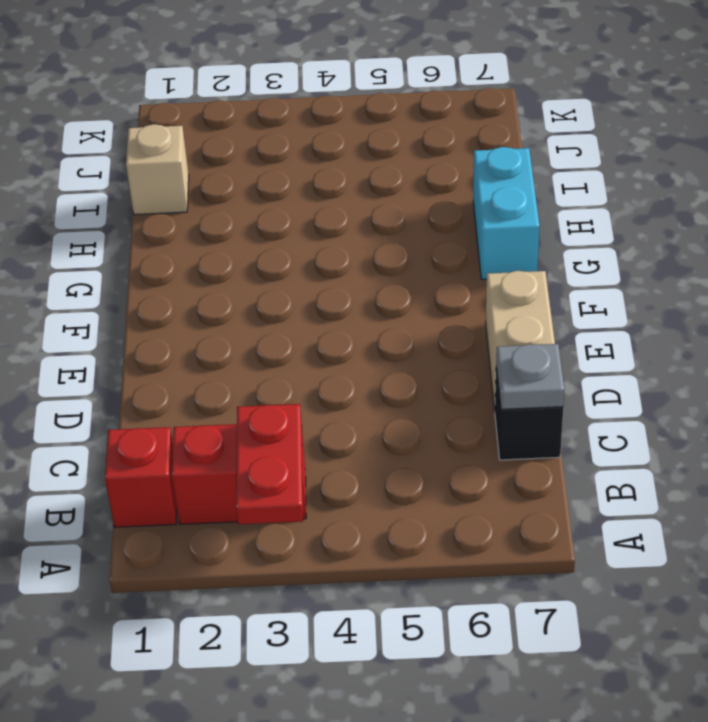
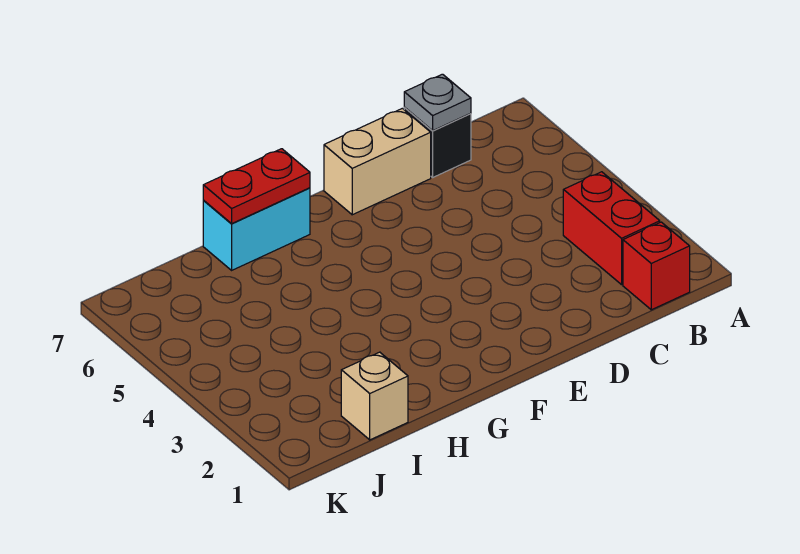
red plate A3:B3 level 2 -> red plate G7:H7 level 2

